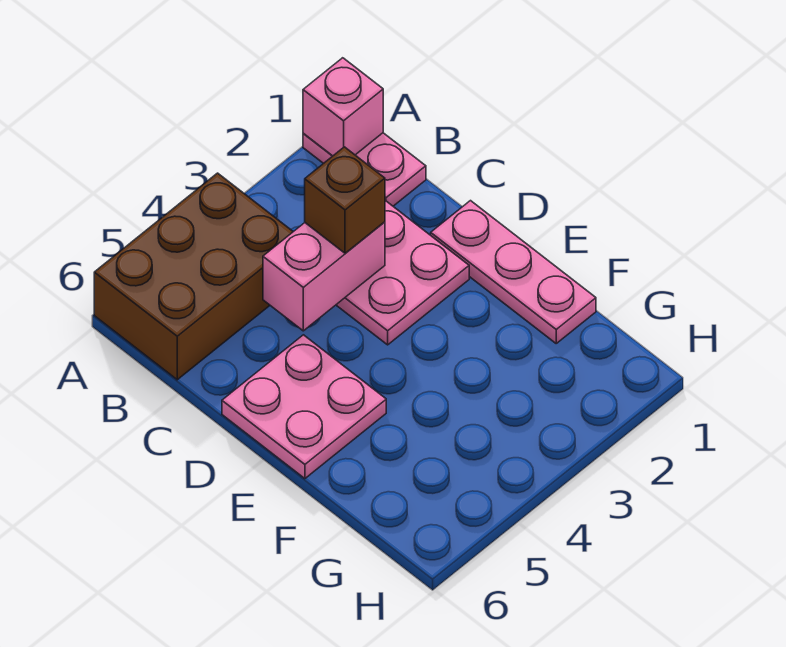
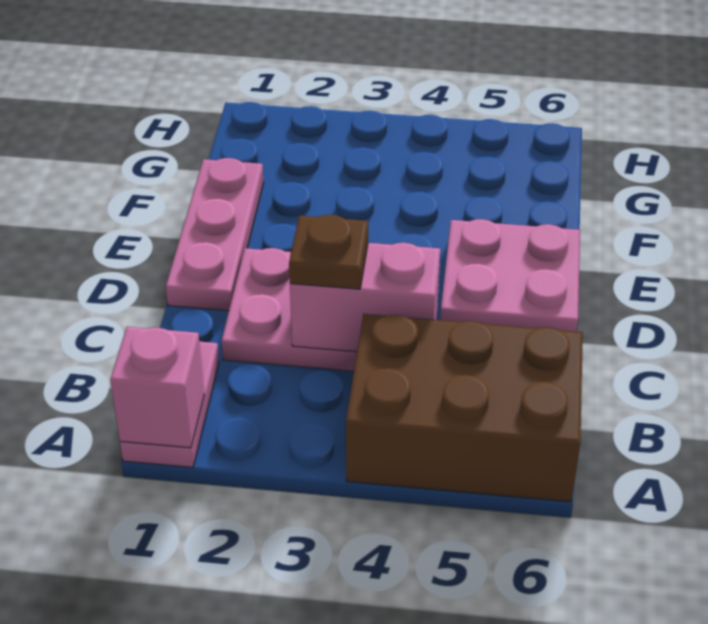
brown brick C3 level 3 -> brown plate C3 level 3

